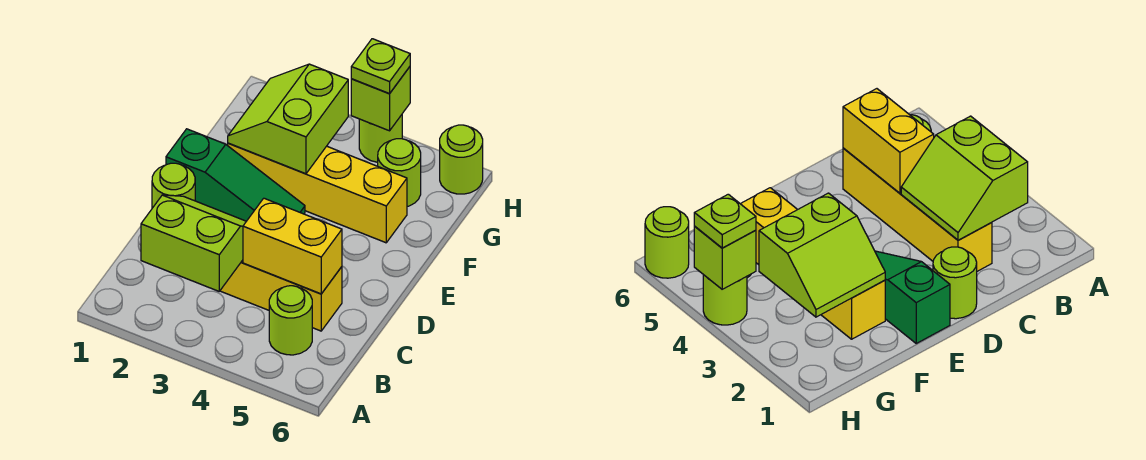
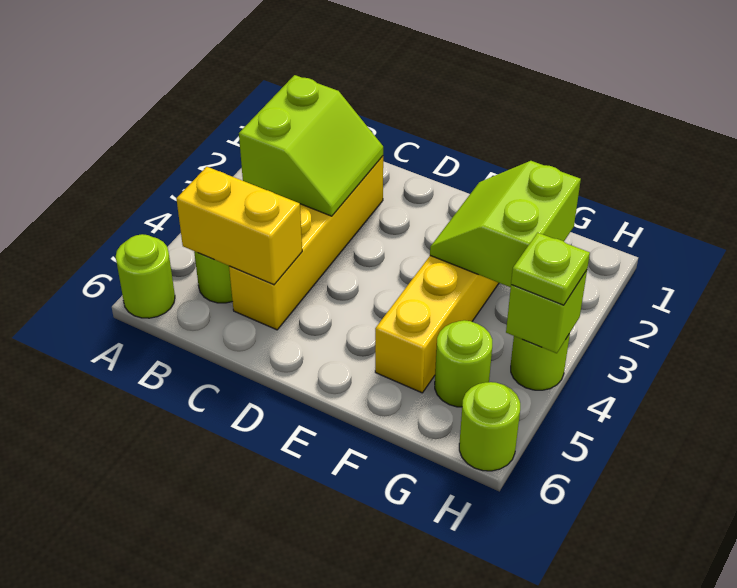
yellow brick C4:C5 level 2 -> yellow brick B5:C5 level 2
lime round brick D1 level 1 -> lime round brick A6 level 1
green slope E1:E3 level 1 top 1 -> none
lime slope F2:G3 level 2 top 3 -> lime slope F2:G3 level 2 top G

